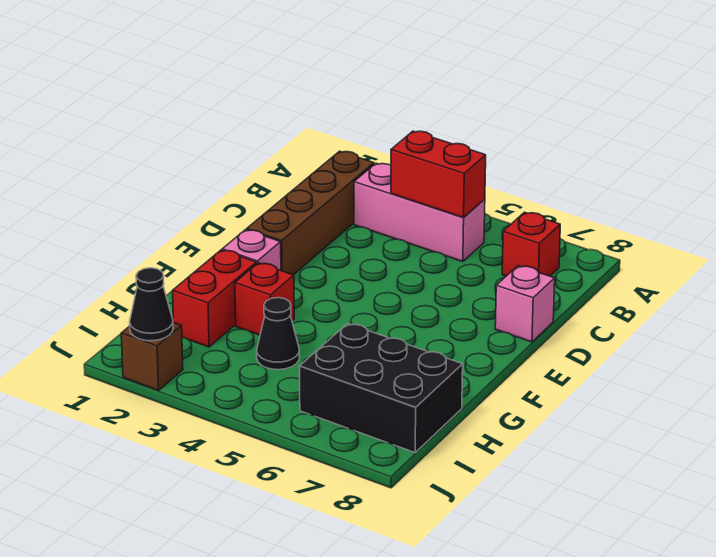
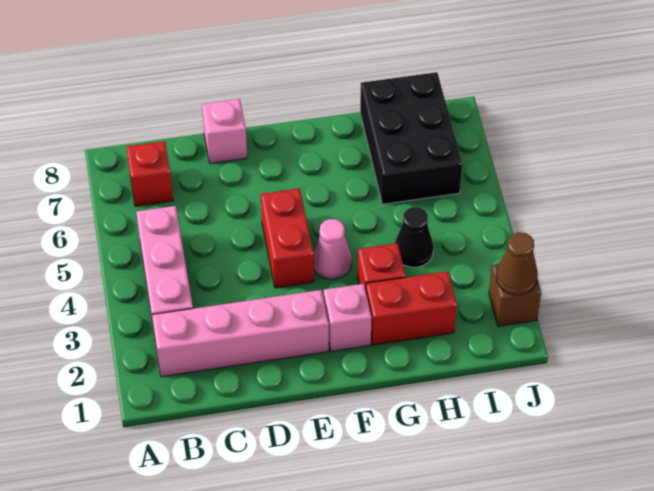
brown brick B2:E2 level 1 -> pink brick B2:E2 level 1
red brick B4:B5 level 2 -> red brick E4:E5 level 1
none -> pink cone F4 level 1
black cone J2 level 2 -> brown cone J2 level 2

